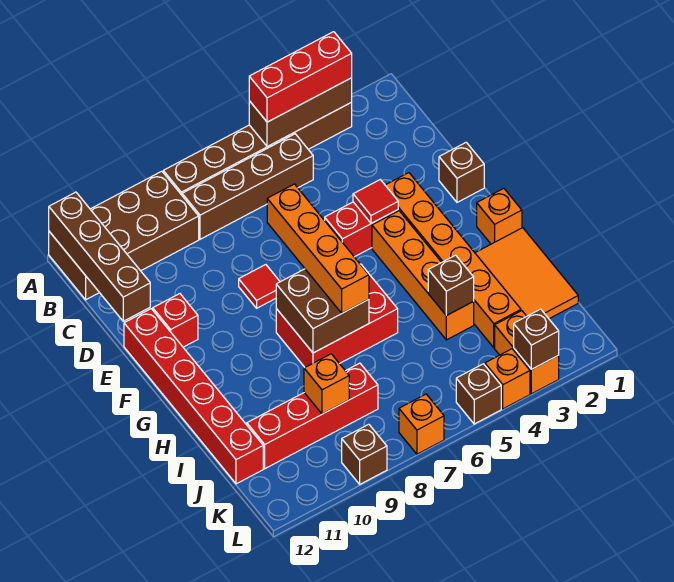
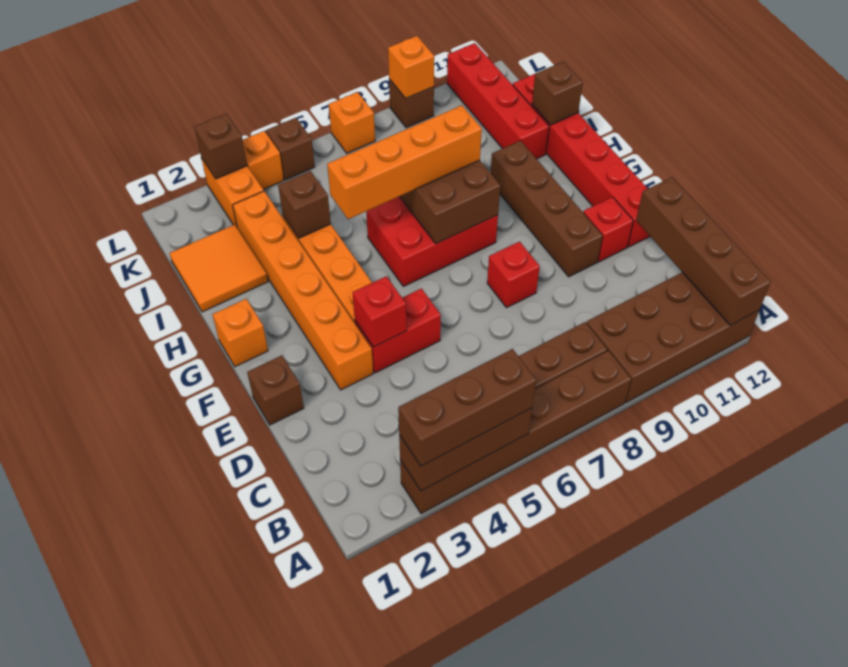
red brick A3:A5 level 3 -> brown brick A3:A5 level 3
red tile E4 level 2 -> red brick E4 level 2
orange brick E7:H7 level 3 -> orange brick H5:H8 level 3
red tile E8 level 1 -> red brick E8 level 1
none -> brown brick E10:H10 level 1
orange tile H1:J2 level 1 -> orange tile I1:J2 level 1
none -> brown brick I12 level 2
red brick J8:J11 level 1 -> red brick I11:L11 level 1
orange brick J9 level 2 -> orange brick L9 level 2

